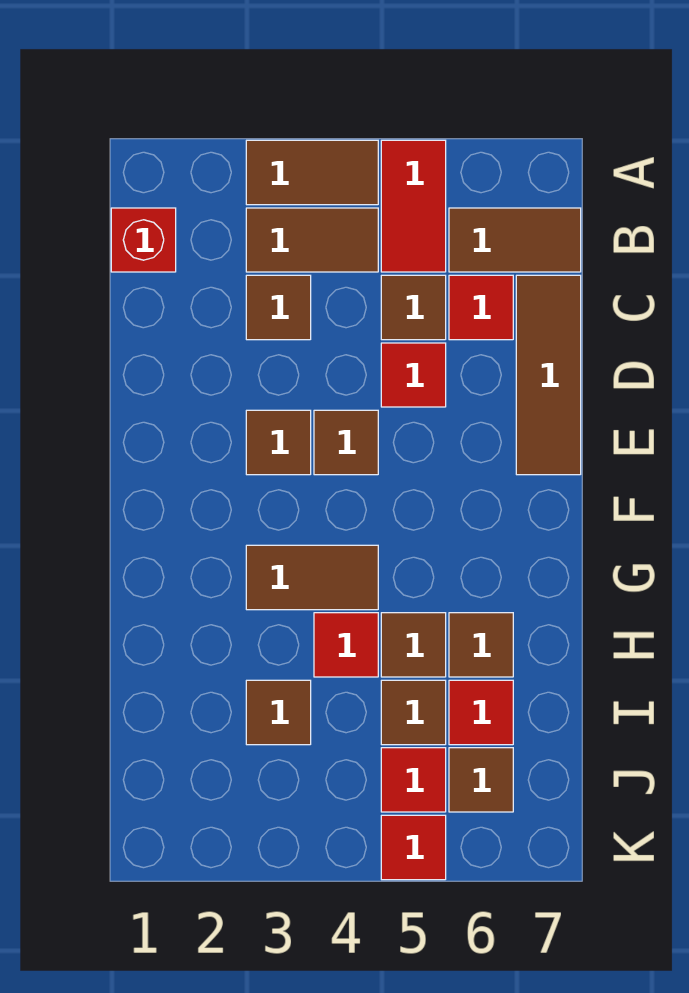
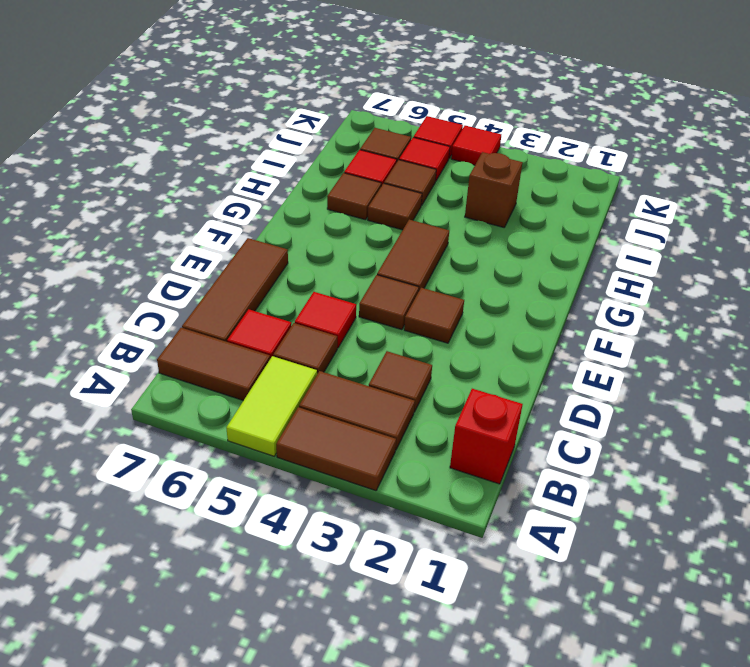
red tile A5:B5 level 1 -> lime tile A5:B5 level 1
brown tile G3:G4 level 1 -> brown tile F4:G4 level 1
red tile H4 level 1 -> red tile K4 level 1
brown tile I3 level 1 -> brown brick I3 level 1

